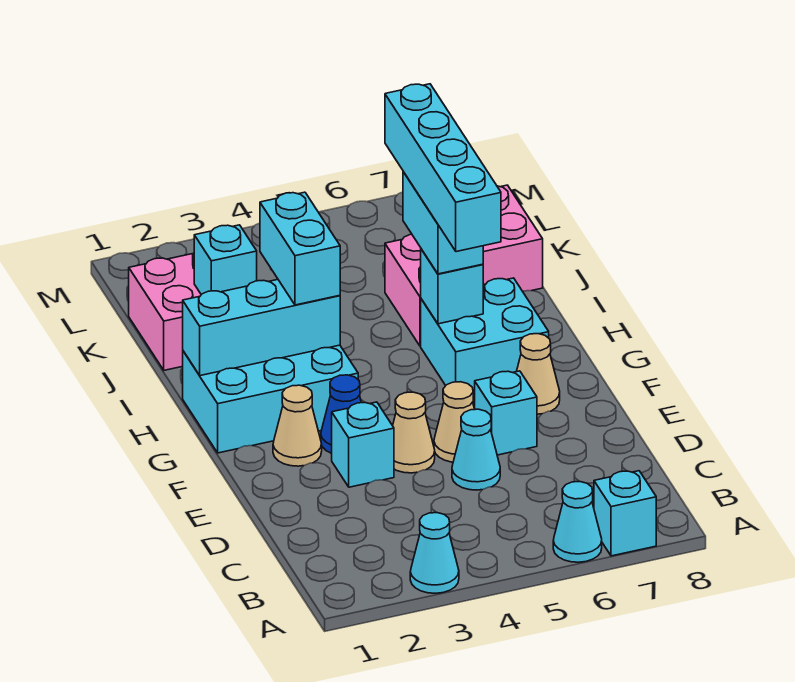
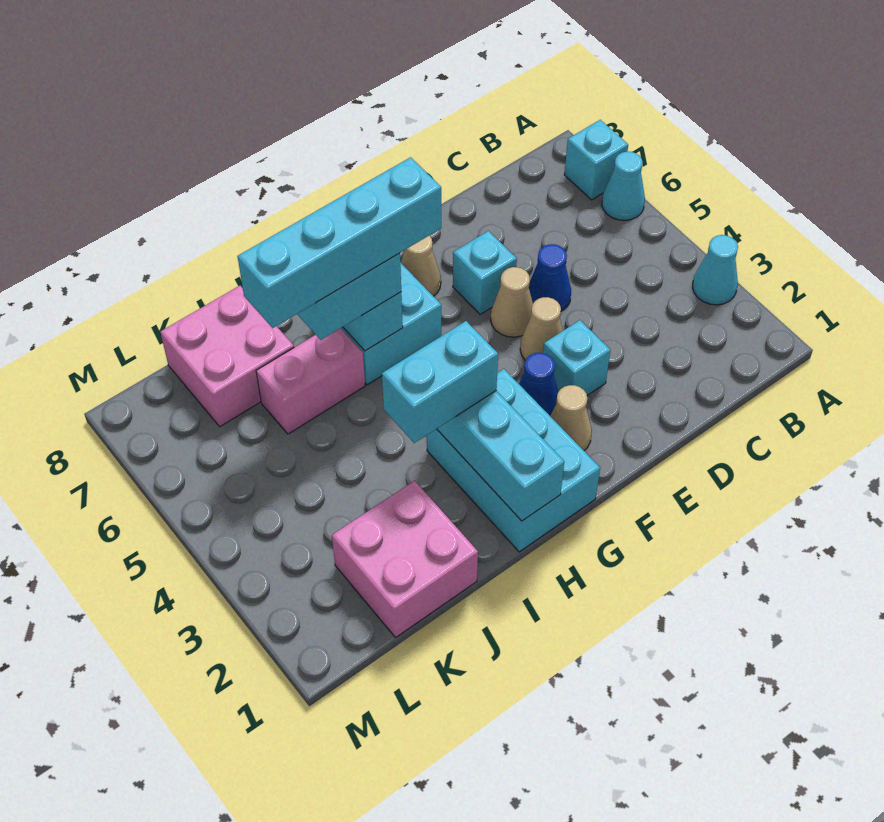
cyan cone D5 level 1 -> blue cone D5 level 1
cyan brick J2 level 2 -> none

